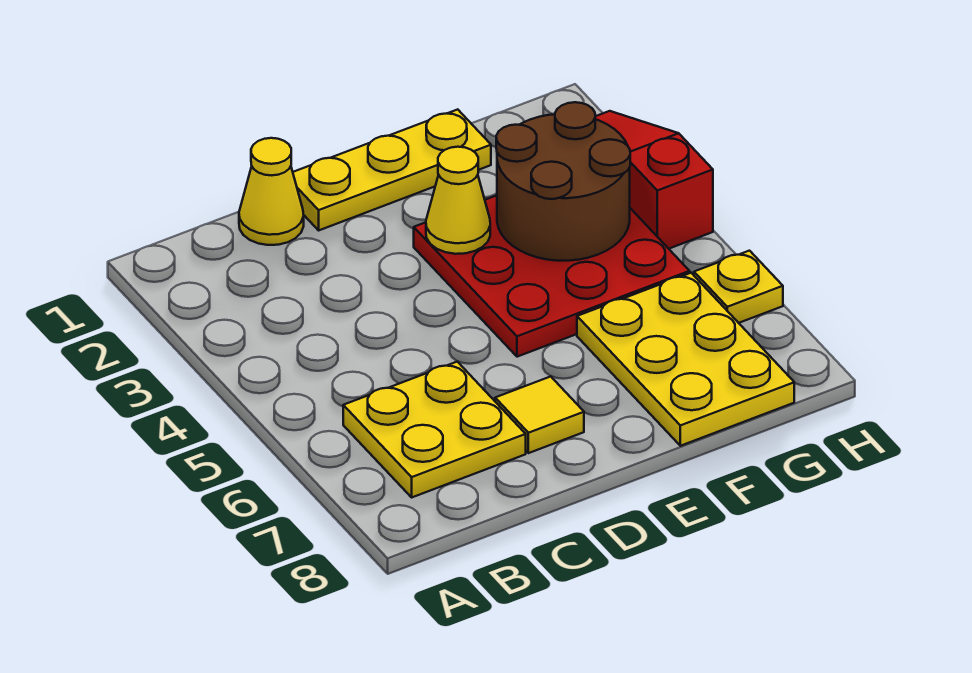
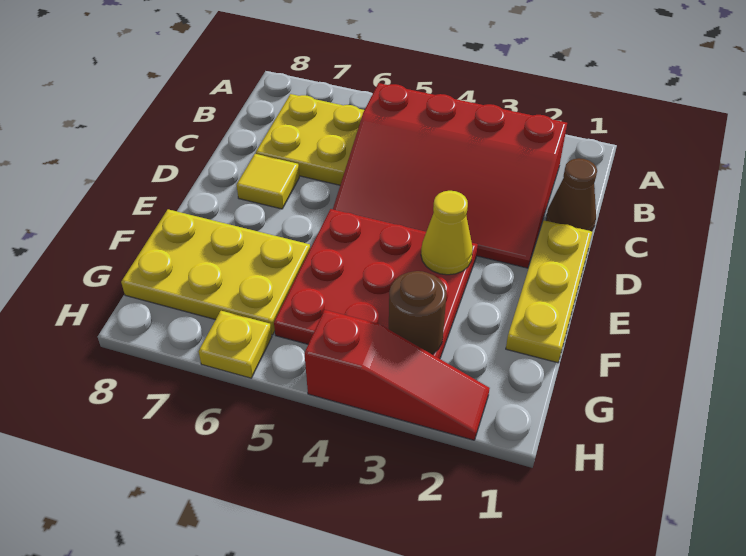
none -> red slope B2:D5 level 1 top B
yellow cone C1 level 1 -> brown cone C1 level 1
brown round brick F3:G4 level 2 -> brown round brick G3 level 2

